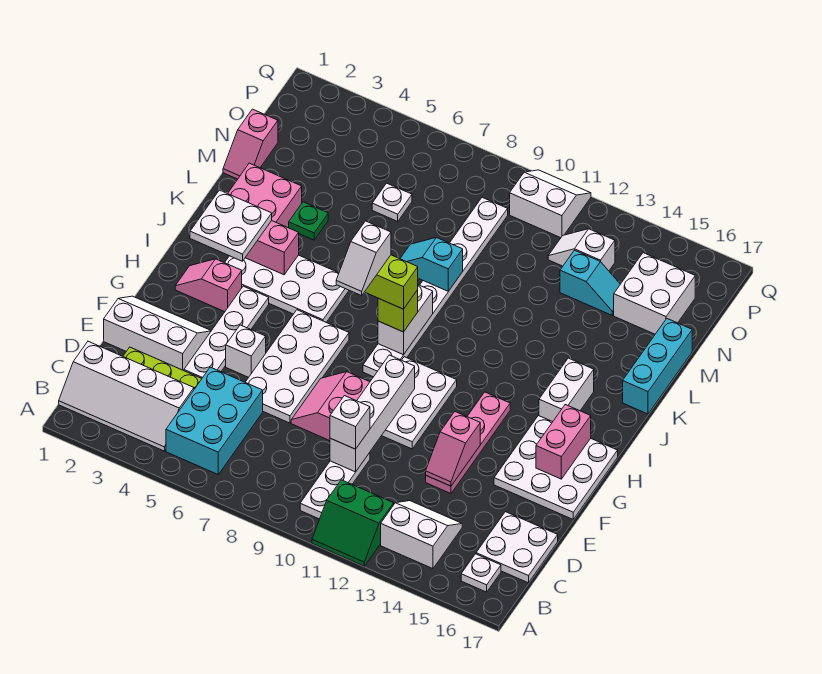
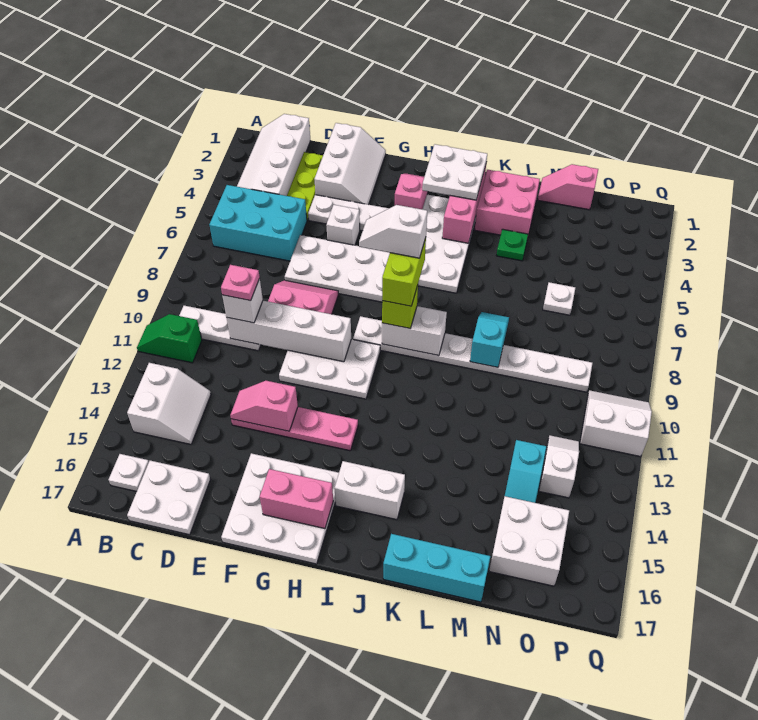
green slope A11:B12 level 1 top B -> green slope A11:B11 level 1 top B
none -> pink plate D10 level 4
white slope P10:Q11 level 1 top P -> white slope P10:Q11 level 1 top 11

